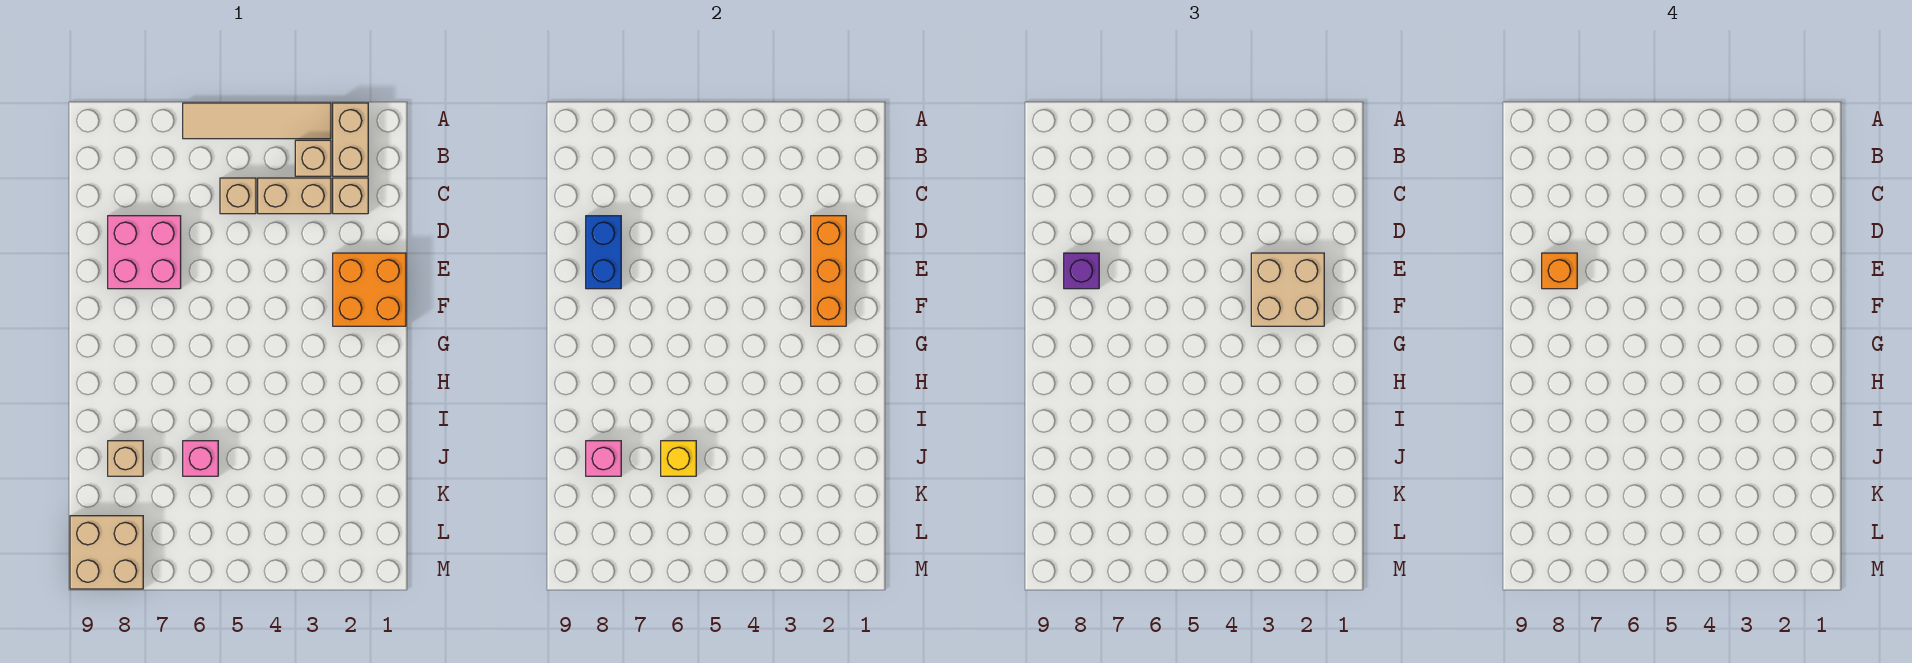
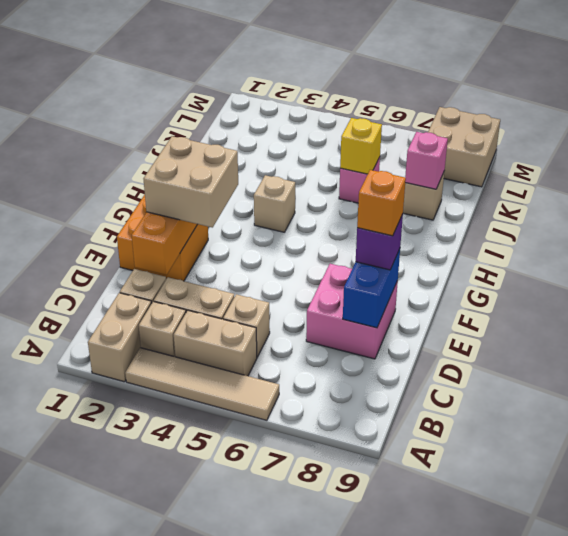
none -> tan brick B4:B5 level 1
none -> tan brick H4 level 1

